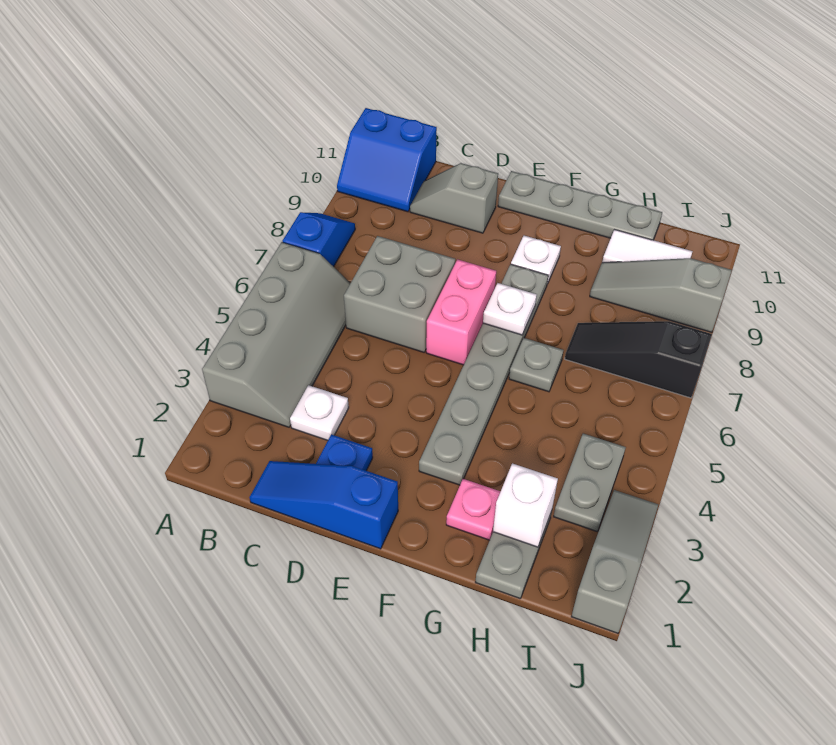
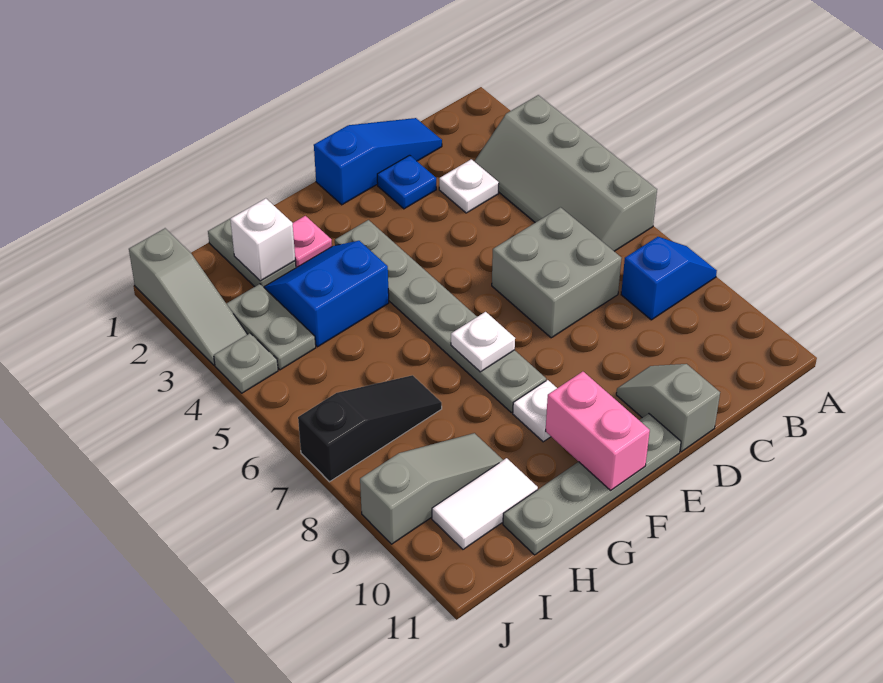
blue slope A7:A8 level 1 top 7 -> blue slope A8:B8 level 1 top B
blue slope A10:B11 level 1 top 11 -> blue slope G3:H4 level 1 top 4
grey slope C10:D10 level 1 top D -> grey slope D10:D11 level 1 top 11
pink brick E6:E7 level 1 -> pink brick F10:F11 level 2
grey plate G6 level 1 -> grey plate J4 level 1

